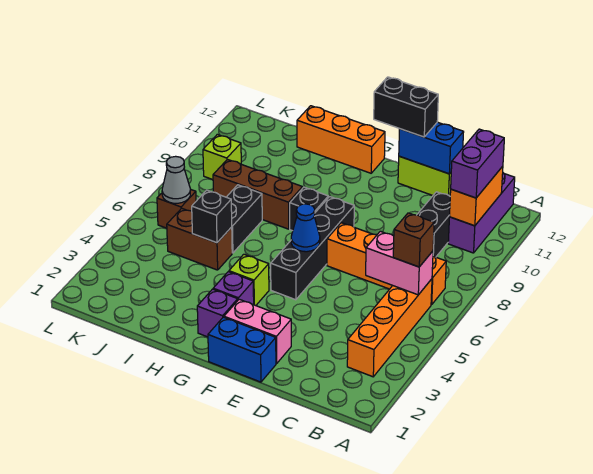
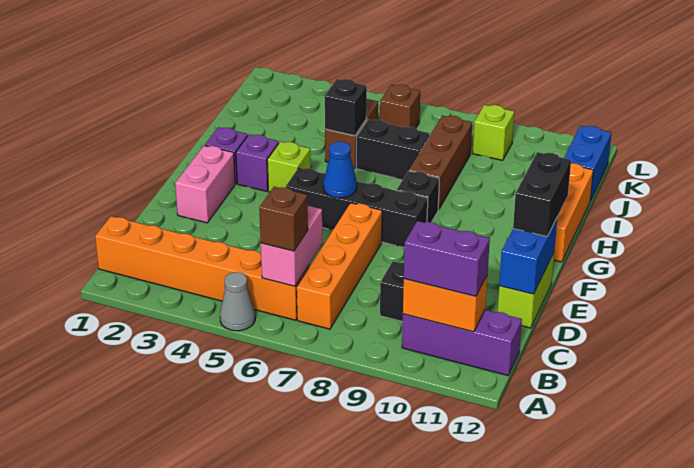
orange brick B3:B6 level 1 -> orange brick B1:B6 level 1
blue brick E1:F1 level 1 -> blue brick J12:K12 level 1
grey cone K6 level 2 -> grey cone A5 level 1

